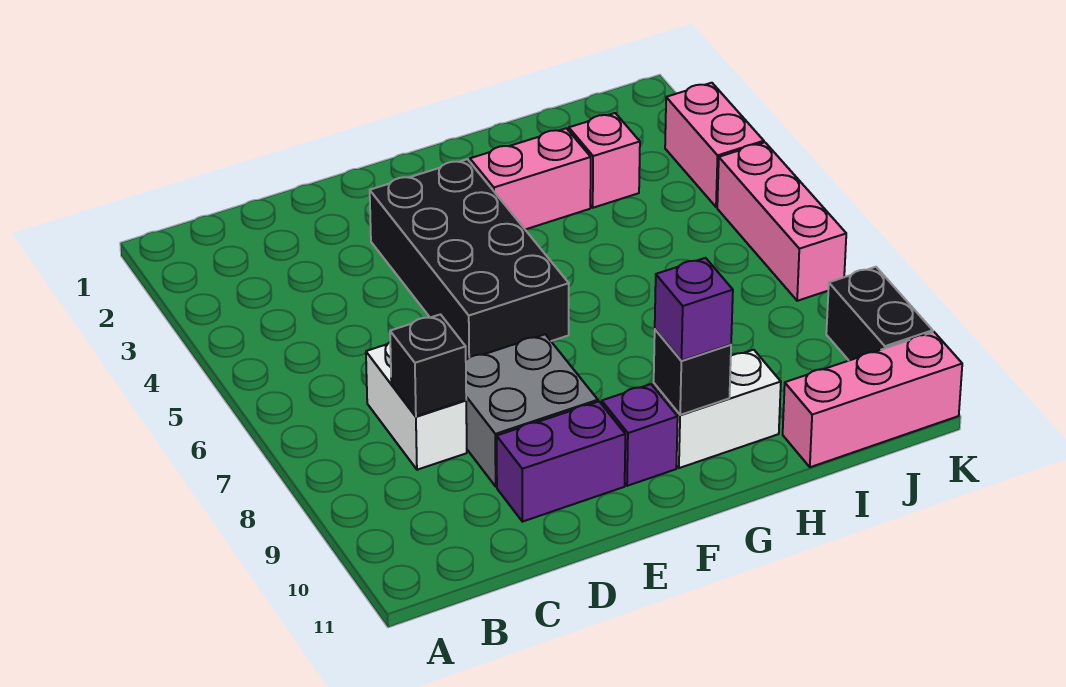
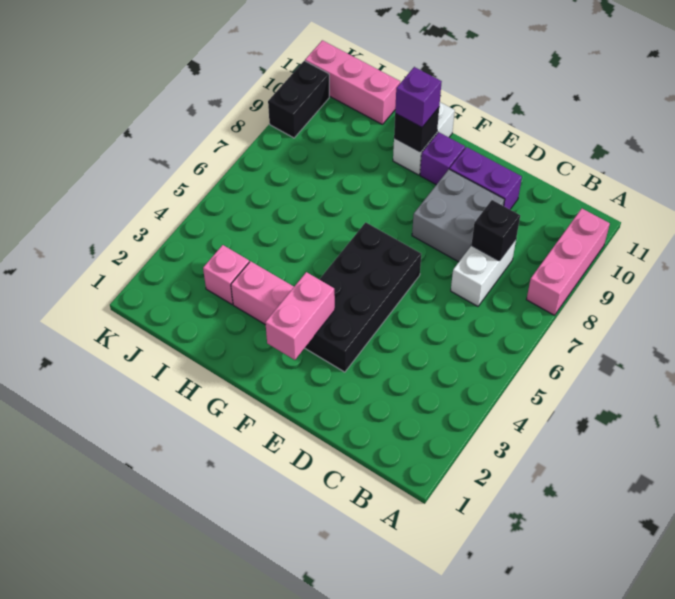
white brick G10:H10 level 1 -> white brick G10:G11 level 1
pink brick K3:K4 level 1 -> pink brick F2:F3 level 2
pink brick K5:K7 level 1 -> pink brick A8:A10 level 1

